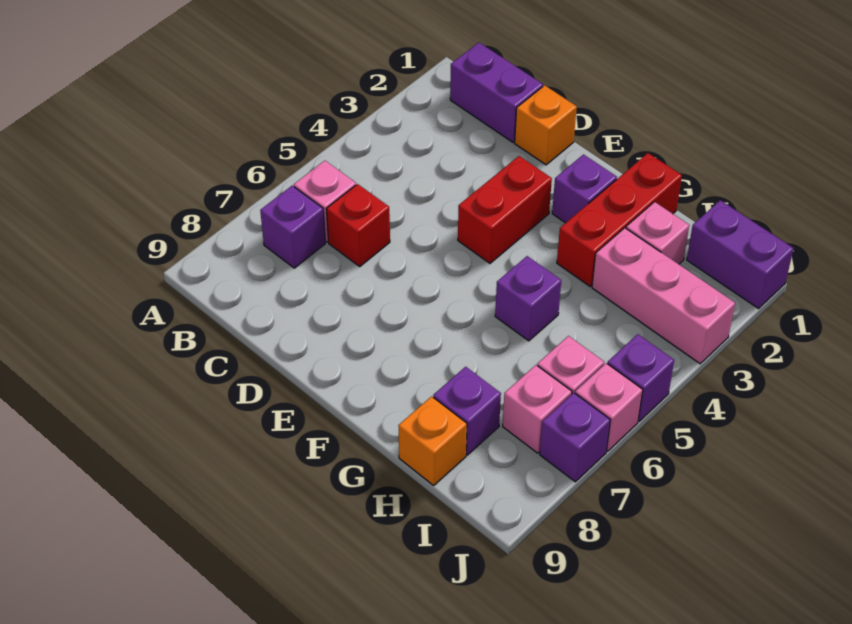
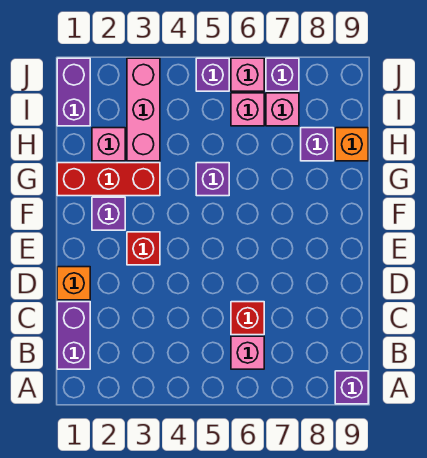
purple brick B7 level 1 -> purple brick A9 level 1
red brick E3:E4 level 1 -> red brick E3 level 1

